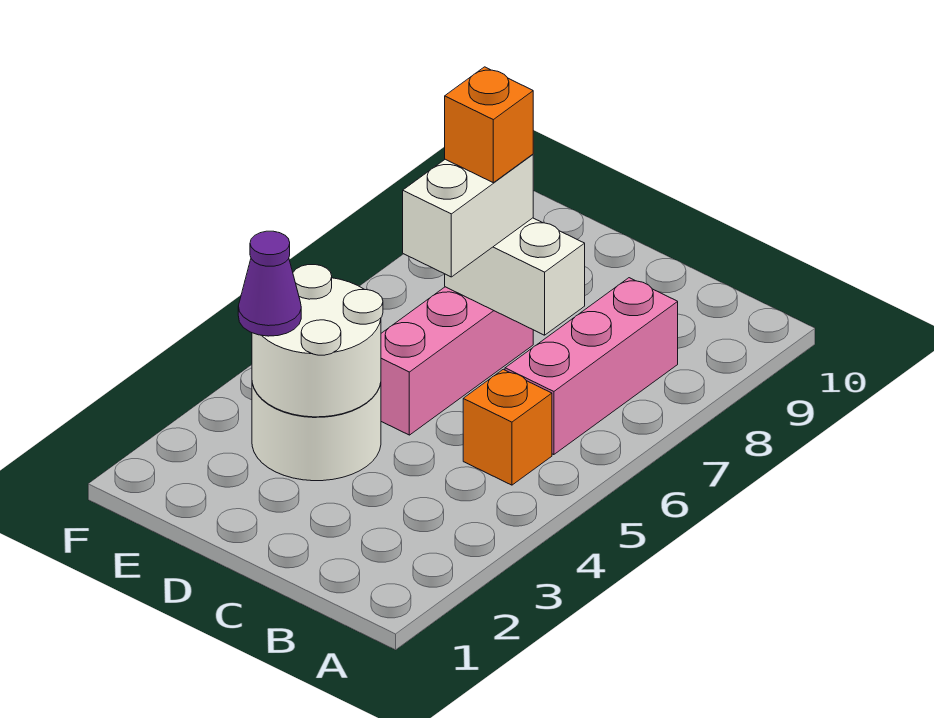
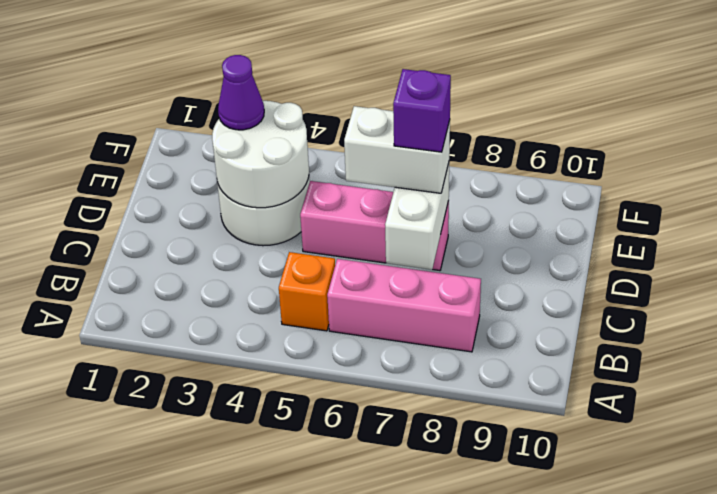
orange brick D7 level 4 -> purple brick D7 level 4

